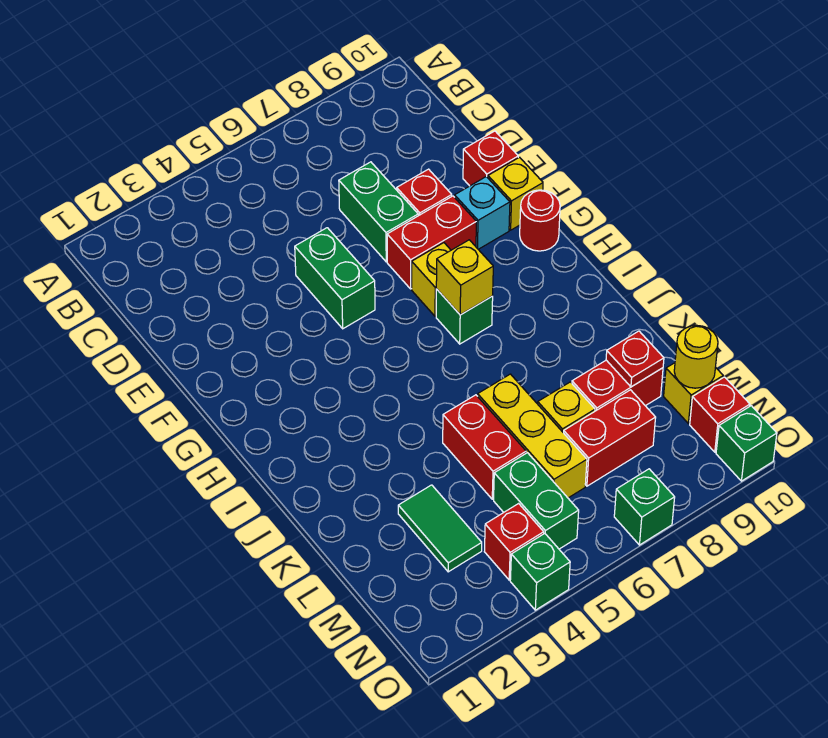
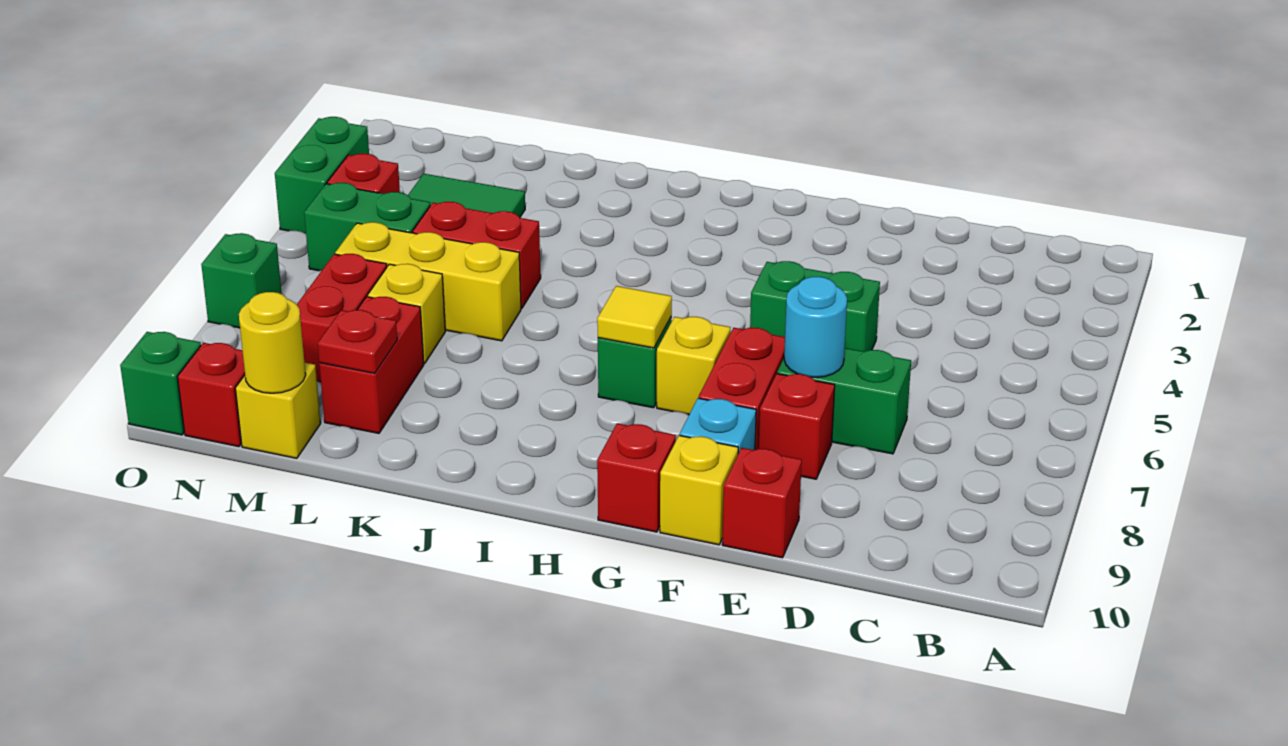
none -> cyan round brick E7 level 2
red round brick G10 level 1 -> red brick G10 level 1
yellow brick H7 level 2 -> yellow tile H7 level 2
green brick O4 level 1 -> green brick O3:O4 level 1

